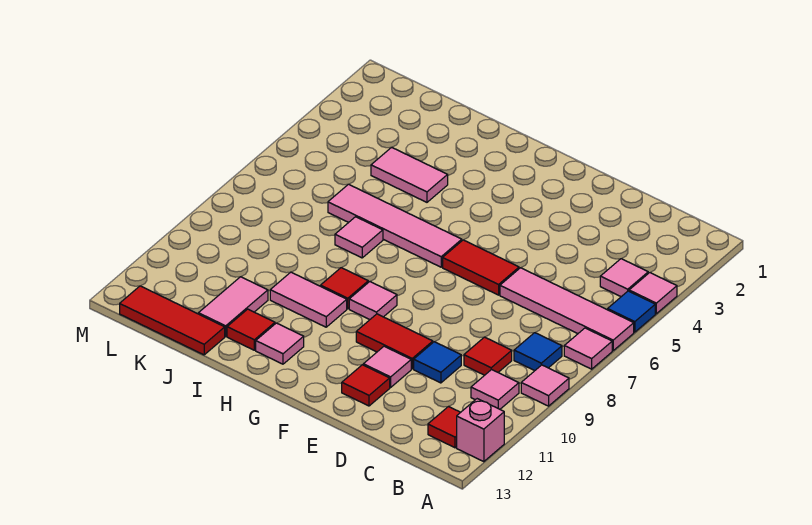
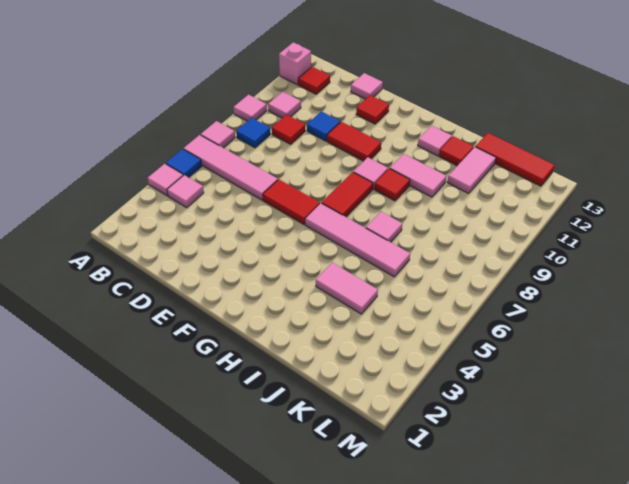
pink tile E11 level 1 -> pink tile D13 level 1
none -> red tile G7:G8 level 1

